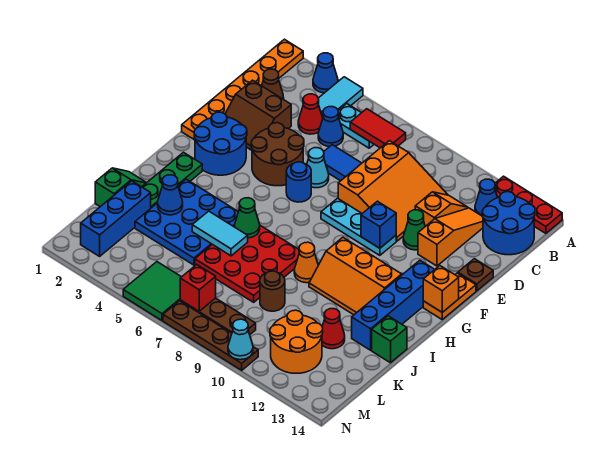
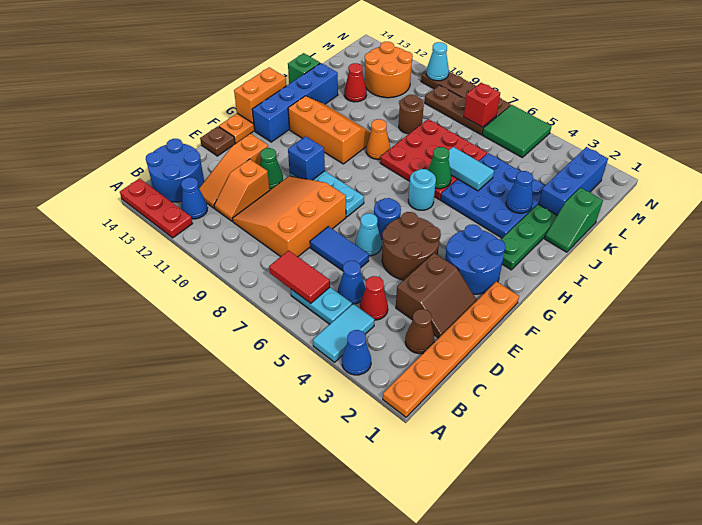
brown slope D2:E3 level 1 top D -> brown slope D2:E3 level 1 top 3
orange brick G14 level 2 -> orange brick G14:H14 level 2
none -> cyan round brick H6 level 1

